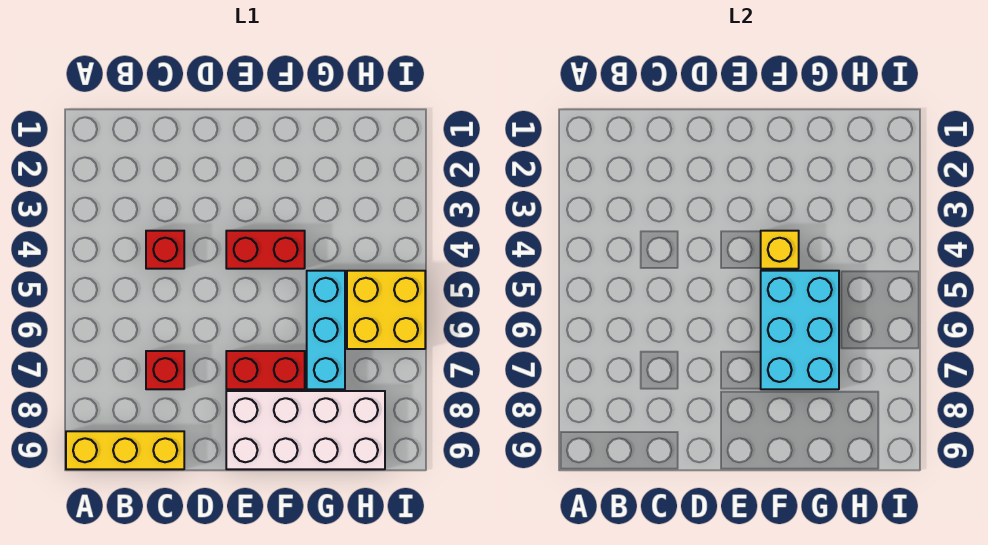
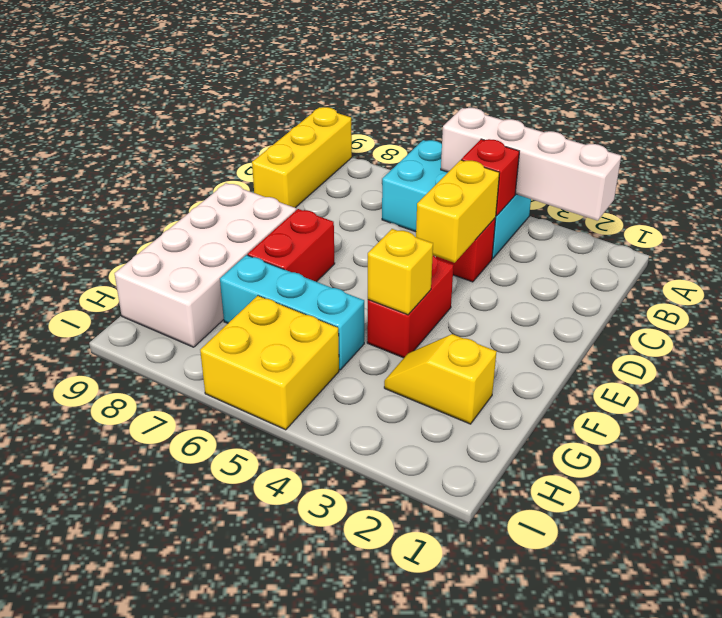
none -> white brick A2:A5 level 2
none -> yellow brick C4:D4 level 2
red brick C7 level 1 -> red brick B4 level 2
cyan brick F5:G7 level 2 -> cyan brick A4:B6 level 1
none -> yellow slope G2:G3 level 1 top 2

